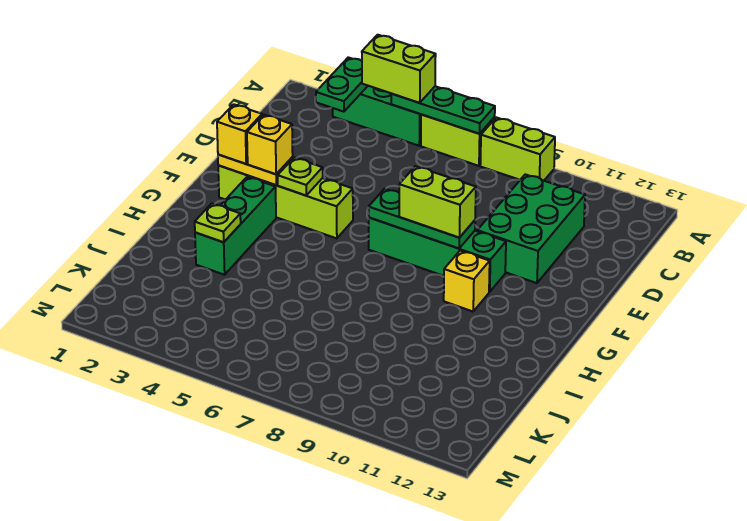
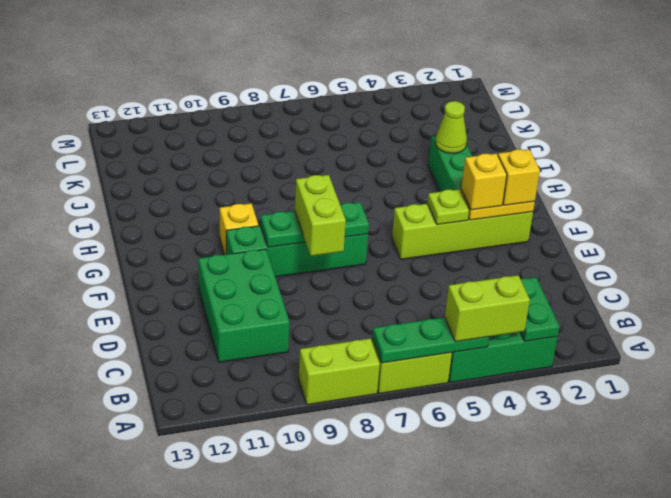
lime brick F8:F9 level 3 -> lime brick E8:F8 level 3
lime plate I3 level 2 -> lime cone I3 level 2

